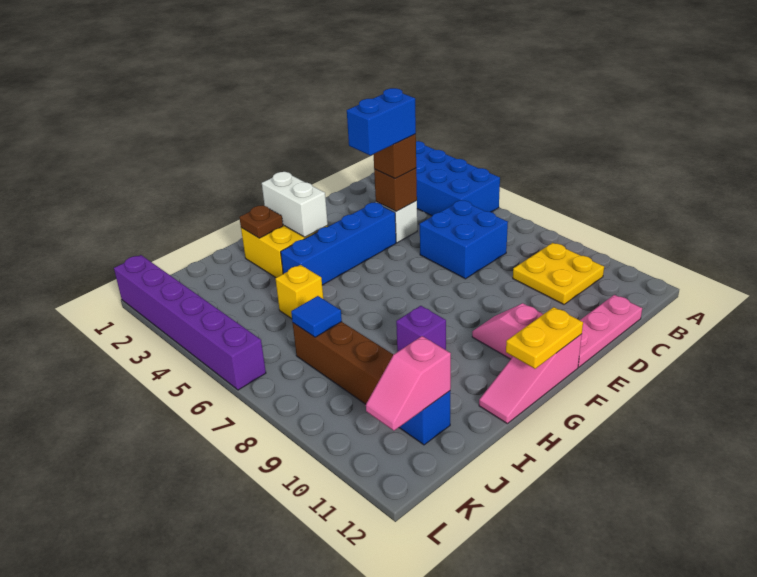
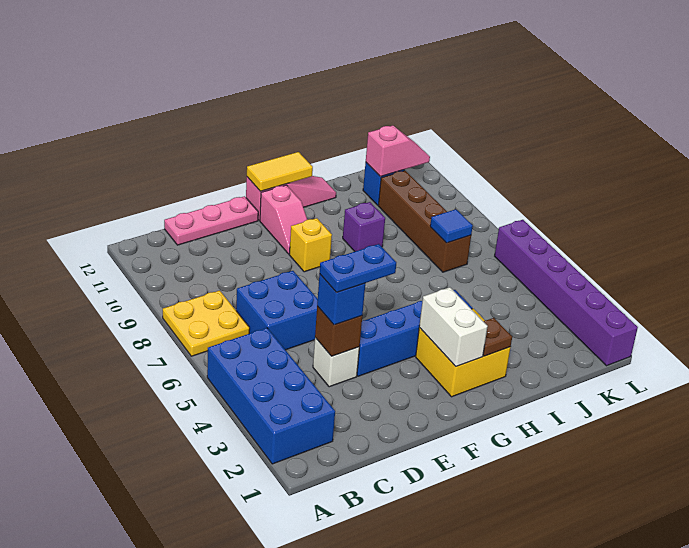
yellow plate B9:C10 level 1 -> yellow plate A7:B8 level 1
brown brick D4 level 3 -> blue brick D4 level 3
blue brick D4:E4 level 4 -> blue plate D4:E4 level 4
yellow plate F12:G12 level 2 -> yellow tile F12:G12 level 2
yellow brick I5 level 1 -> yellow brick F9 level 1

